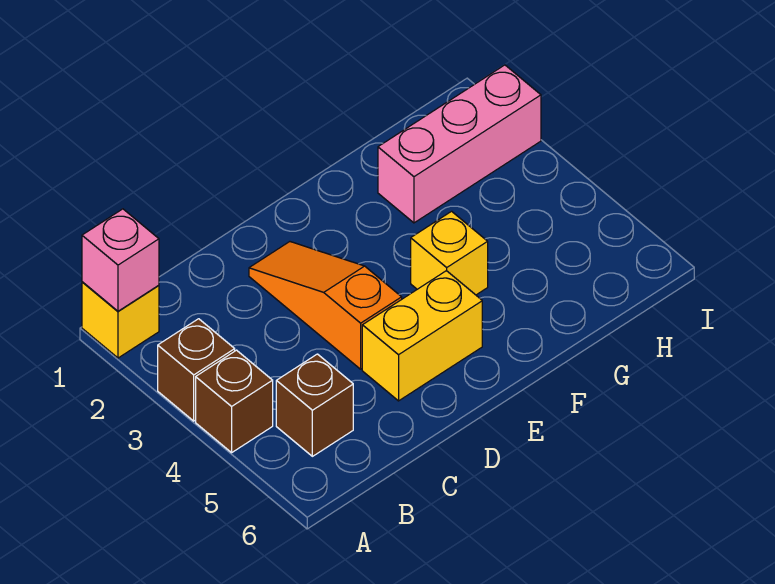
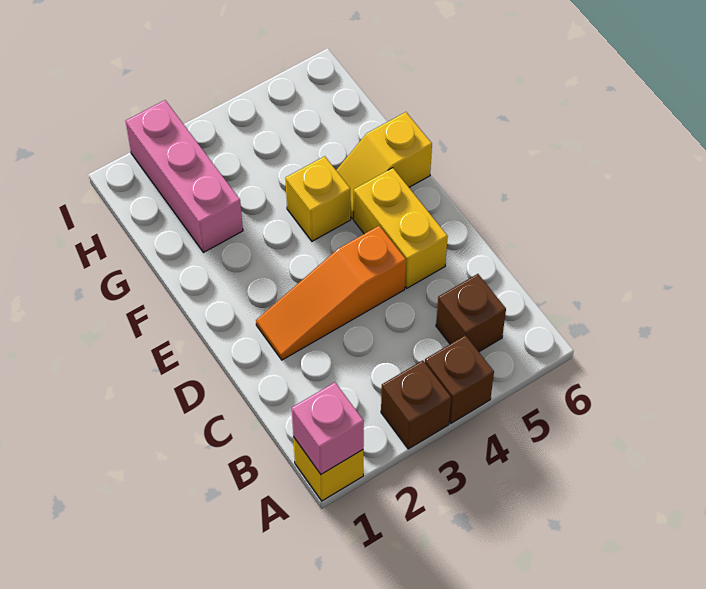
none -> yellow slope F5:F6 level 1 top 6

